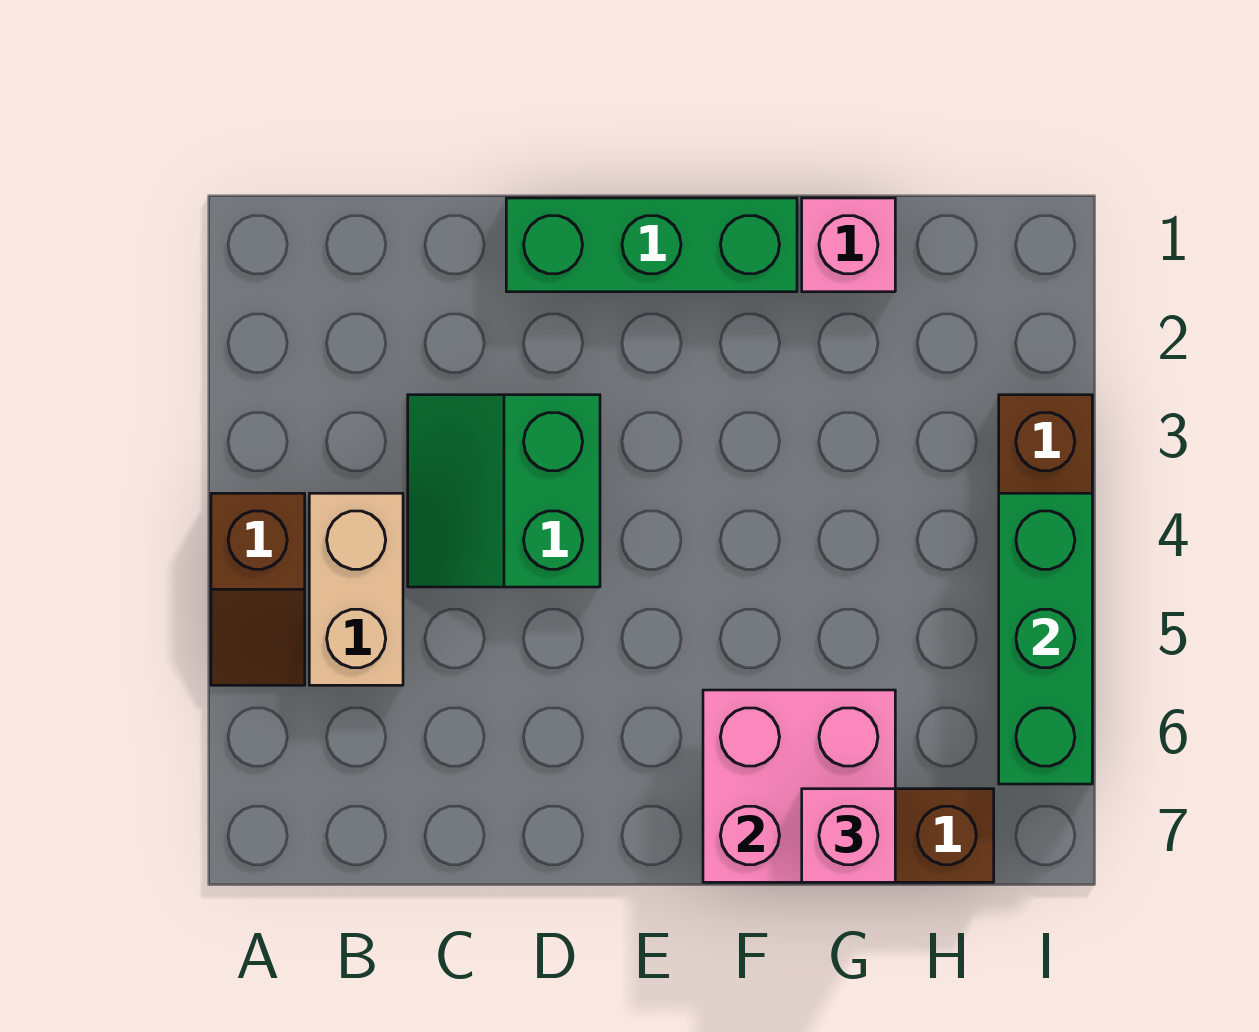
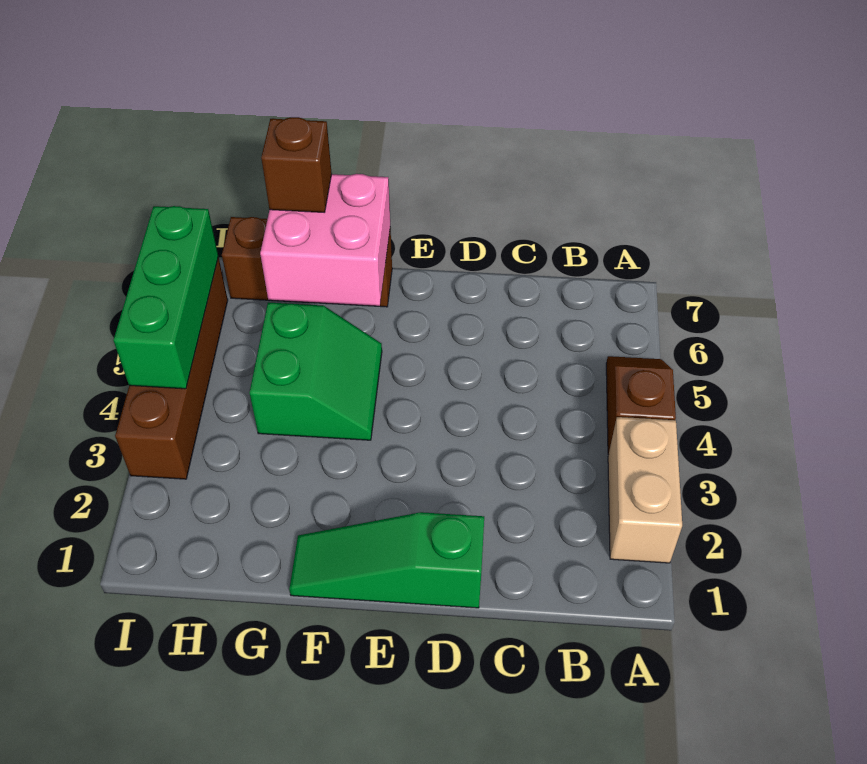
tan brick B4:B5 level 1 -> tan brick A2:A3 level 1
green slope C3:D4 level 1 top D -> green slope F4:G5 level 1 top G
green brick D1:F1 level 1 -> green slope D1:F1 level 1 top D
pink brick G1 level 1 -> none
pink brick G7 level 3 -> brown brick G7 level 3

